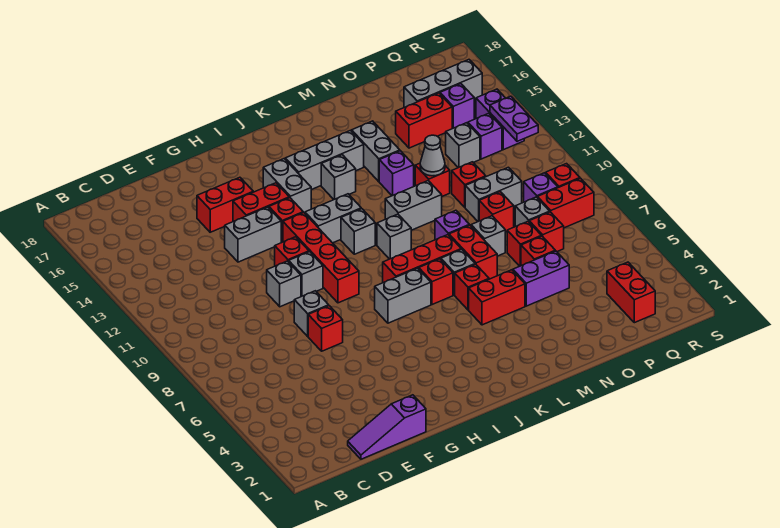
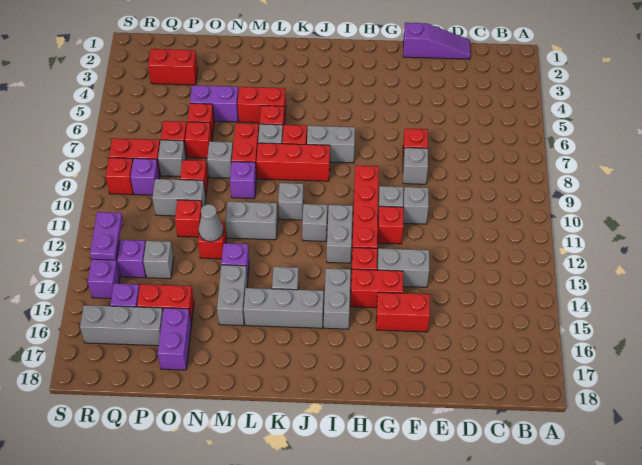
grey brick I12:J12 level 1 -> grey brick I11:I12 level 1
none -> purple brick O16:O17 level 1
red brick Q2:Q3 level 1 -> red brick P3:Q3 level 1

